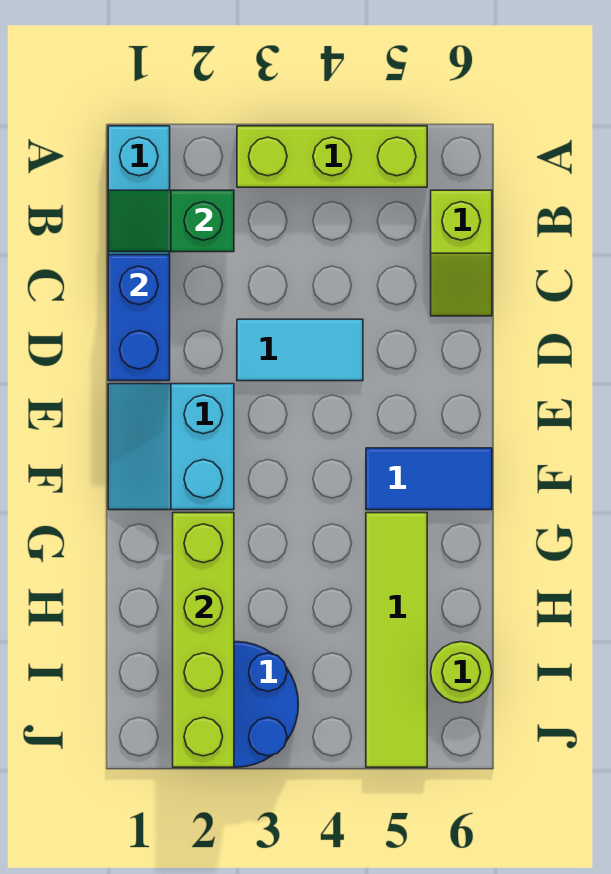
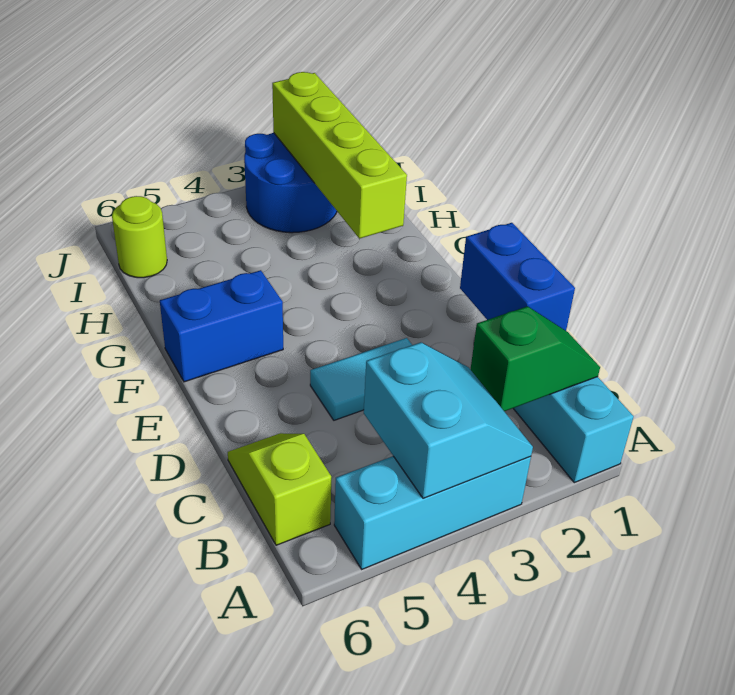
lime brick A3:A5 level 1 -> cyan brick A3:A5 level 1
cyan slope E1:F2 level 1 top 2 -> cyan slope A3:B4 level 2 top 4
blue tile F5:F6 level 1 -> blue brick F5:F6 level 1
lime tile G5:J5 level 1 -> none

